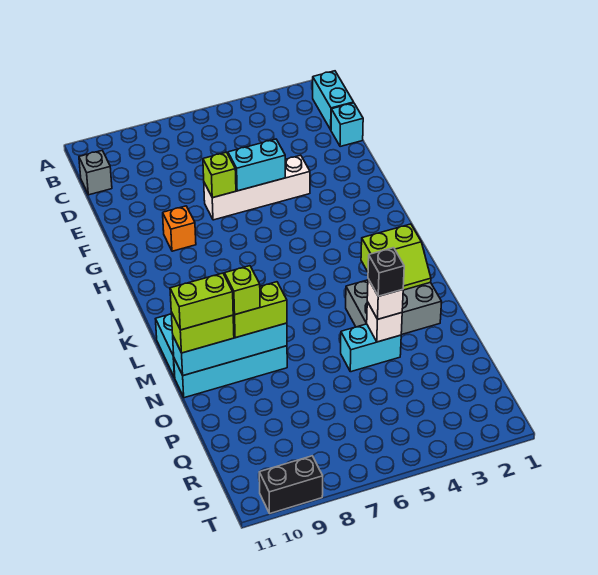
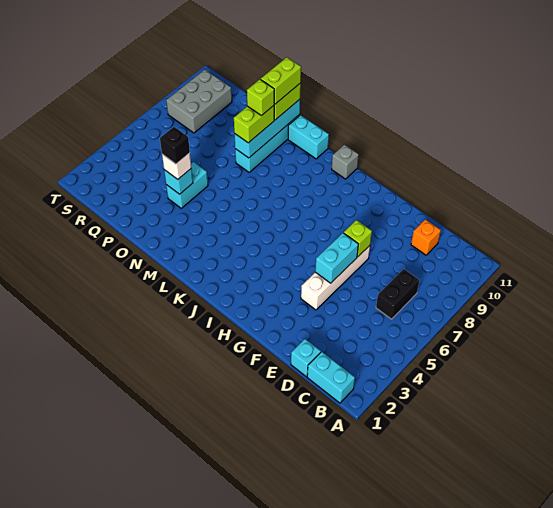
grey brick C11 level 1 -> grey brick J11 level 1
orange brick G9 level 1 -> orange brick D10 level 1
lime slope L2:M3 level 2 top L -> none
grey brick M2:N4 level 1 -> grey brick R8:S10 level 1
white brick O4 level 2 -> cyan brick O4 level 2
black brick T9:T10 level 1 -> black brick C6:C7 level 1

